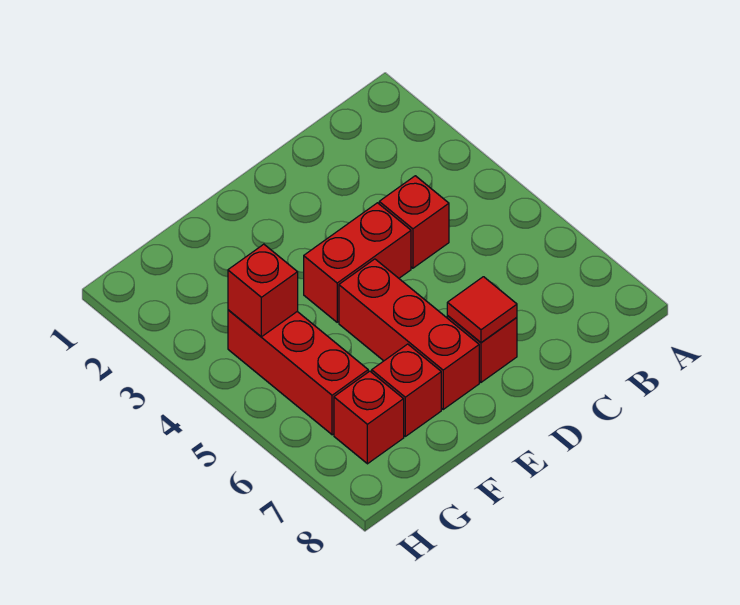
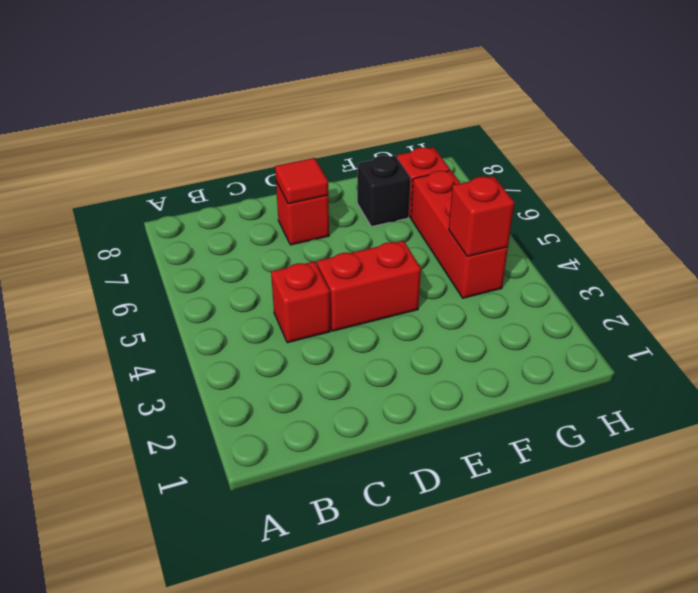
red brick E5:E7 level 1 -> none
red brick F7 level 1 -> black brick F7 level 1

